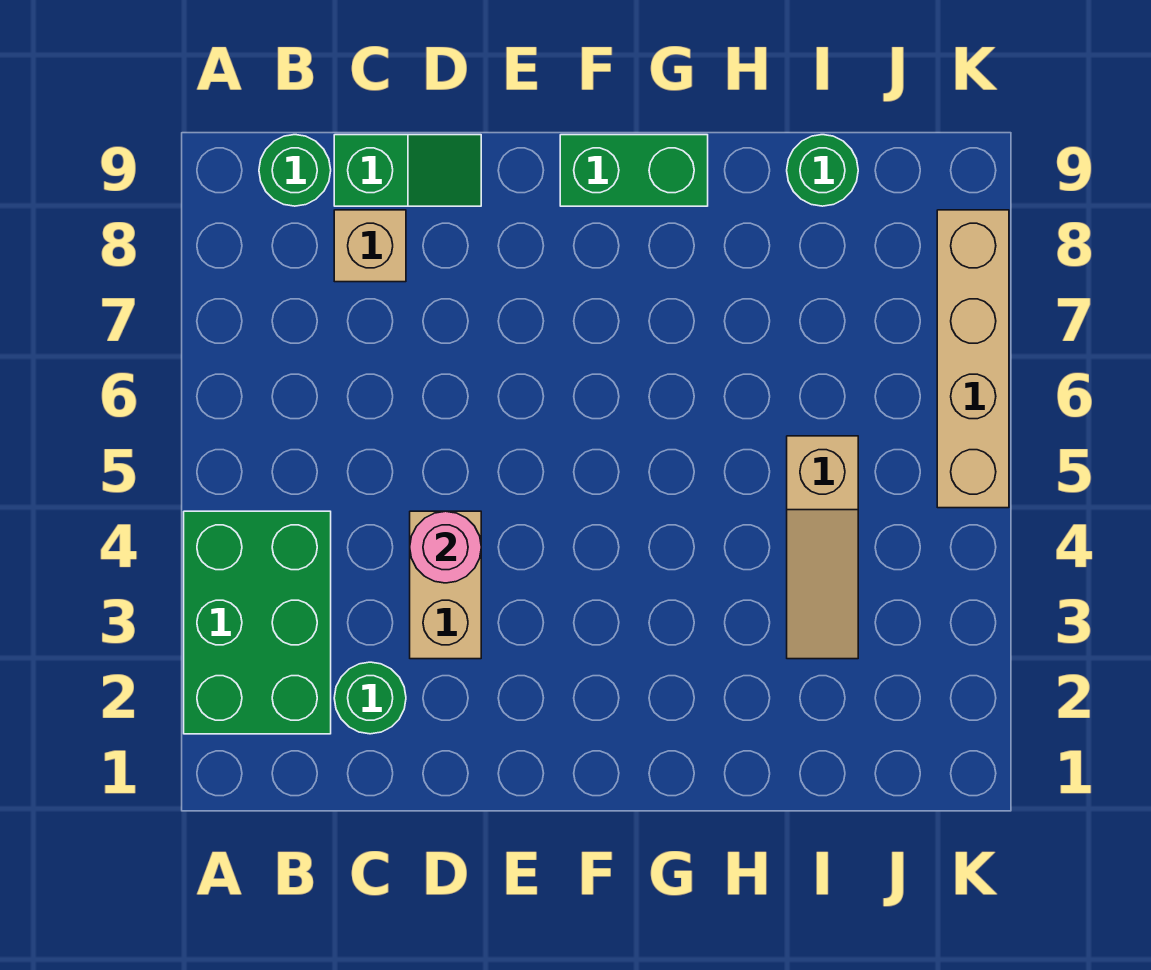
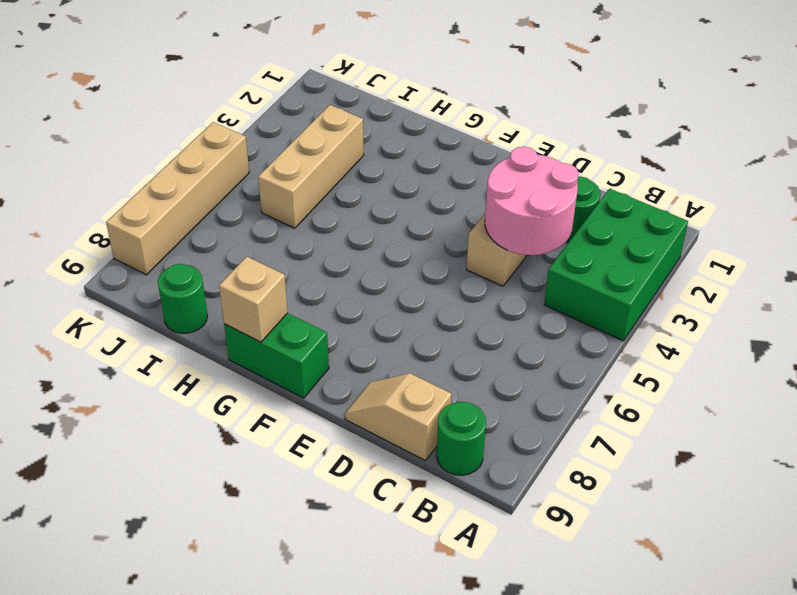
tan brick C8 level 1 -> tan brick G9 level 2
green slope C9:D9 level 1 top C -> tan slope C9:D9 level 1 top C
pink round brick D4 level 2 -> pink round brick C3:D4 level 2
tan slope I3:I5 level 1 top 5 -> tan brick I3:I5 level 1

